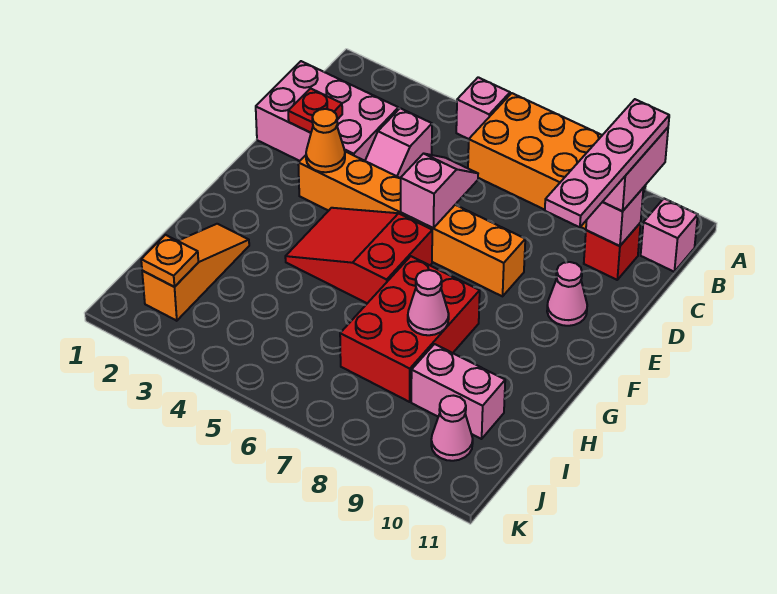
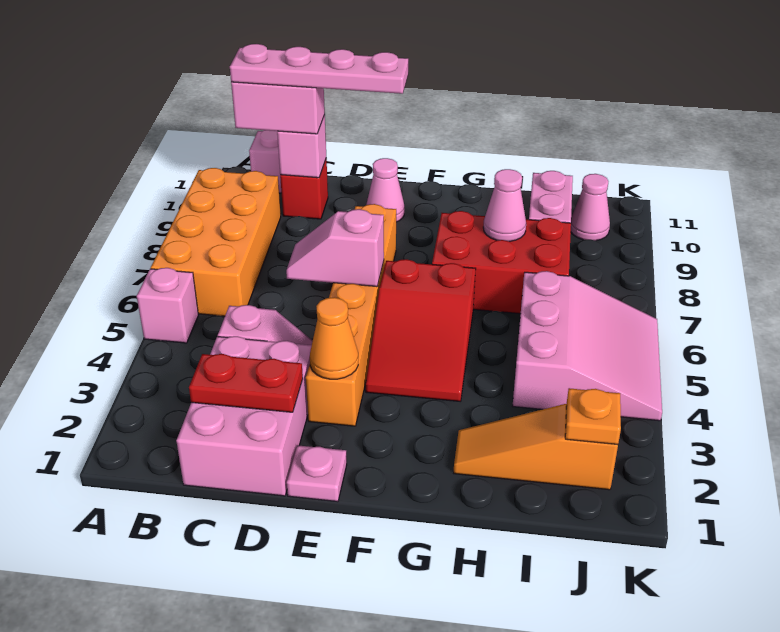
red plate D2 level 2 -> red plate C2:D2 level 2
none -> pink plate E1 level 1
none -> pink slope I4:K6 level 1 top I

